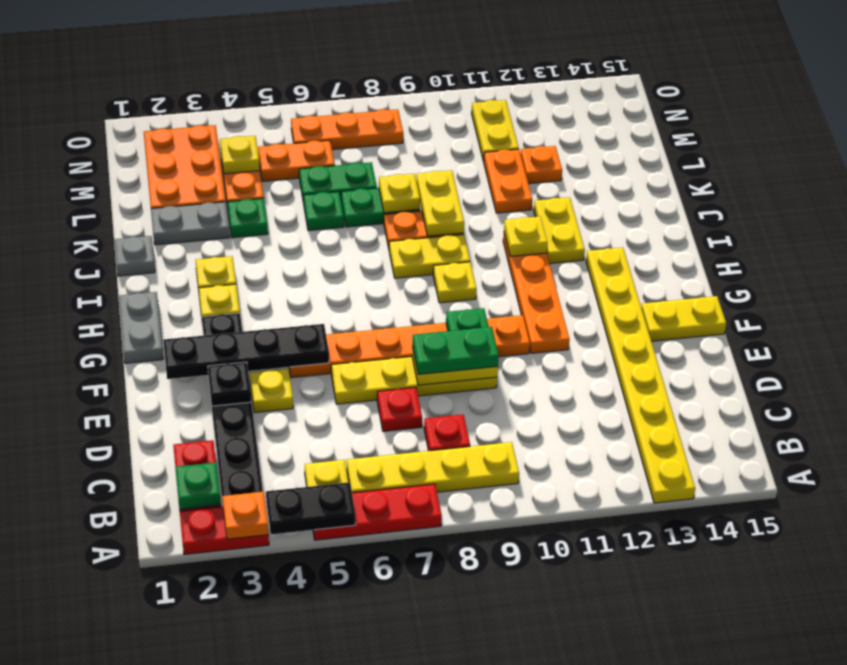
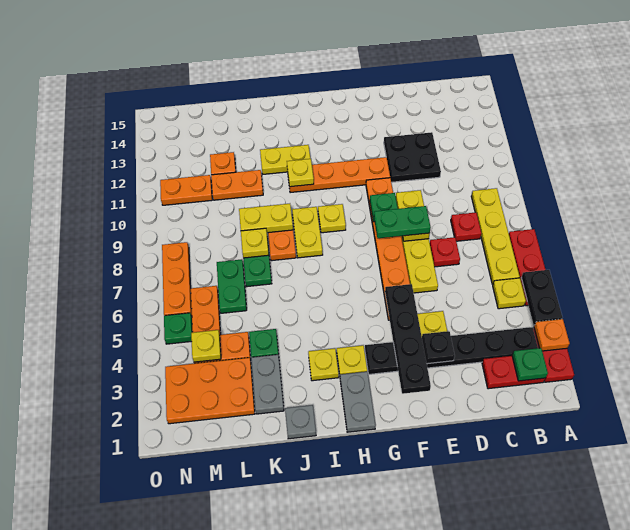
yellow plate A13:H13 level 1 -> none
none -> black plate D11:E12 level 1
green plate E8:E9 level 3 -> green plate E8:F8 level 3
yellow plate F14:F15 level 1 -> none
grey plate G1:H1 level 1 -> grey plate H1:H2 level 1
green plate K6 level 1 -> green plate N5 level 1
yellow plate M11:N11 level 1 -> orange plate M11:N11 level 1

